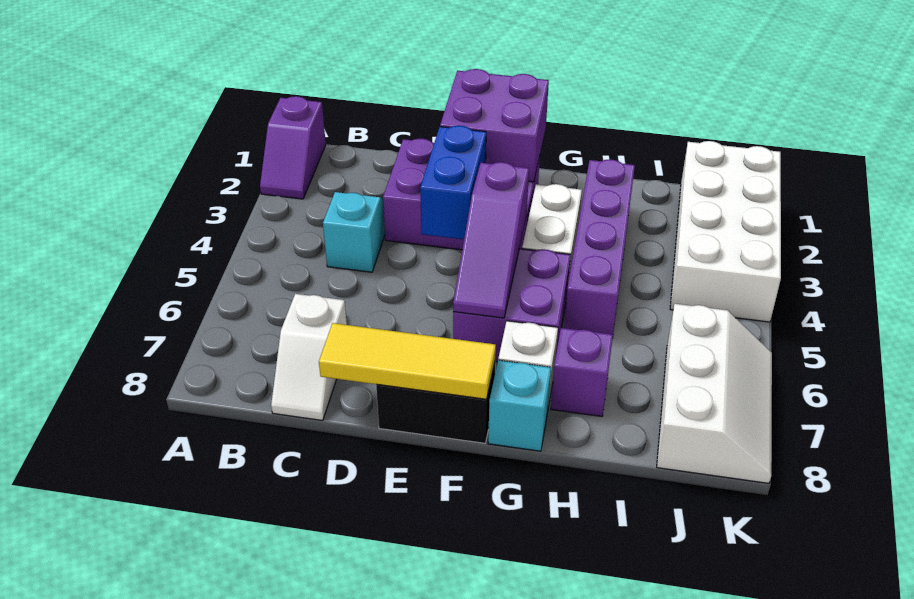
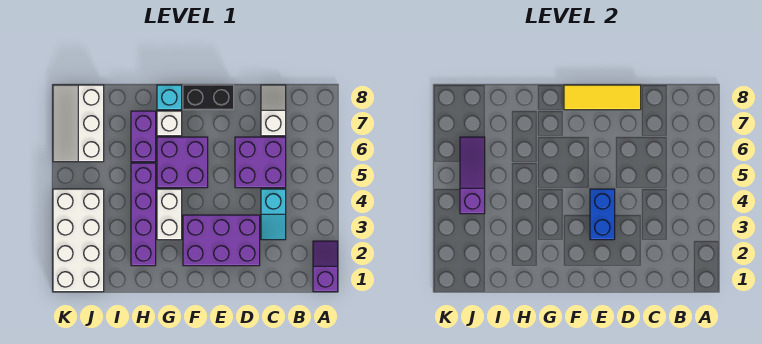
purple brick E1:F2 level 2 -> purple brick C5:D6 level 1
purple slope F4:F6 level 2 top 4 -> purple slope J4:J6 level 2 top 4
purple brick H7 level 1 -> purple brick H6:H7 level 1

